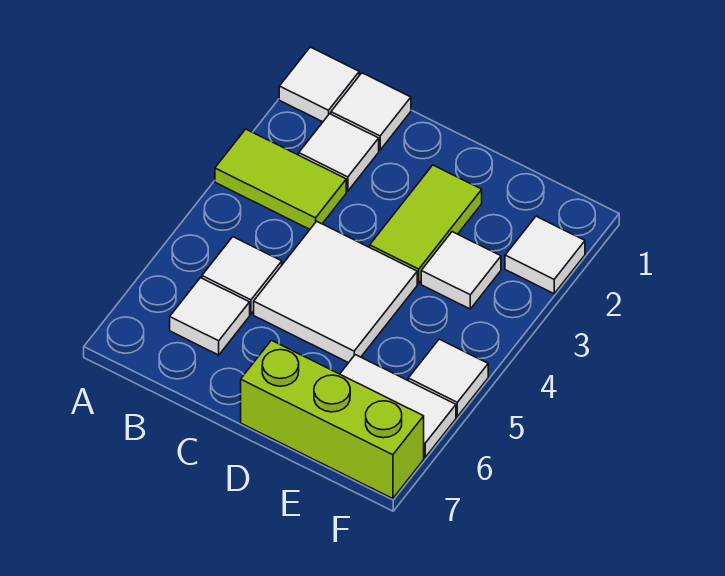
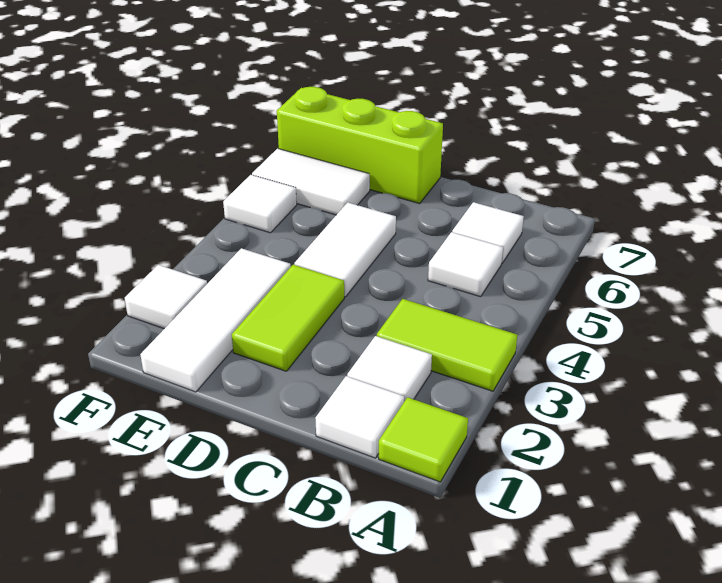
white tile A1 level 1 -> lime tile A1 level 1
white tile C4:D5 level 1 -> white tile D4:D5 level 1
white tile E3 level 1 -> white tile E1:E3 level 1

